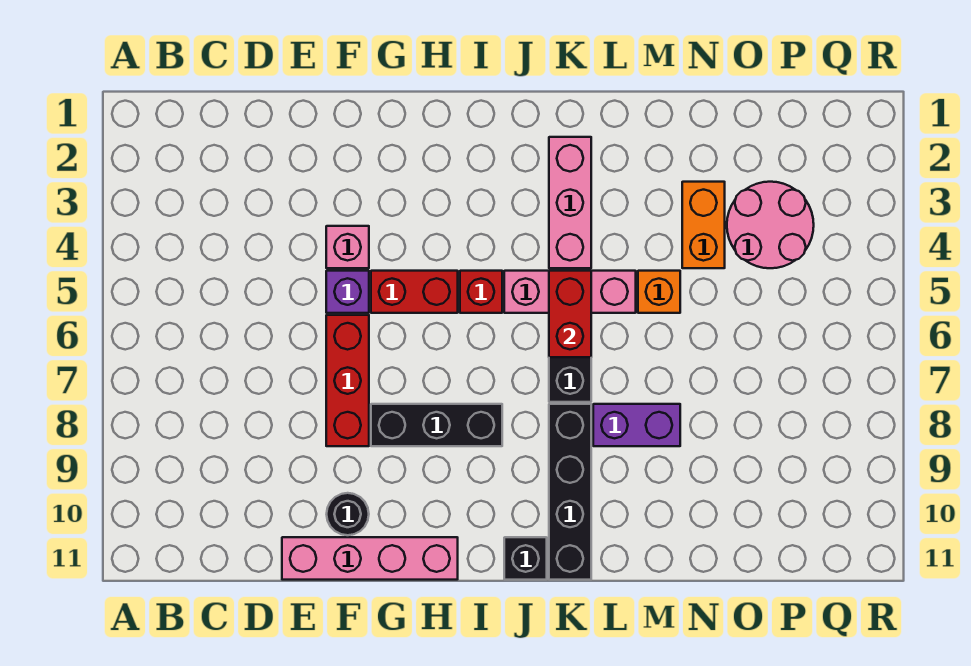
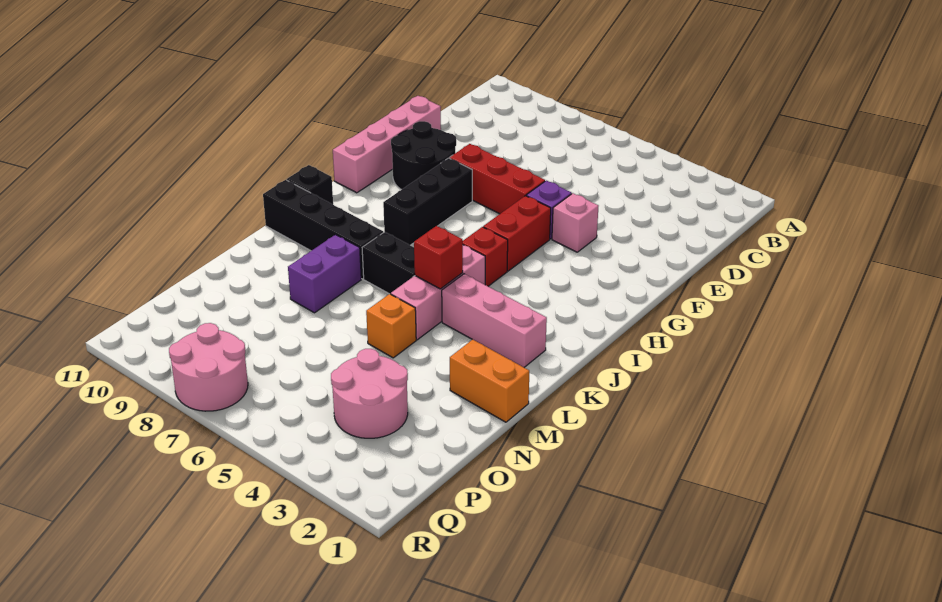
black round brick F10 level 1 -> black round brick F9:G10 level 1
red brick K5:K6 level 2 -> red brick K5 level 2
orange brick N3:N4 level 1 -> orange brick M1:M2 level 1
none -> pink round brick Q7:R8 level 1

